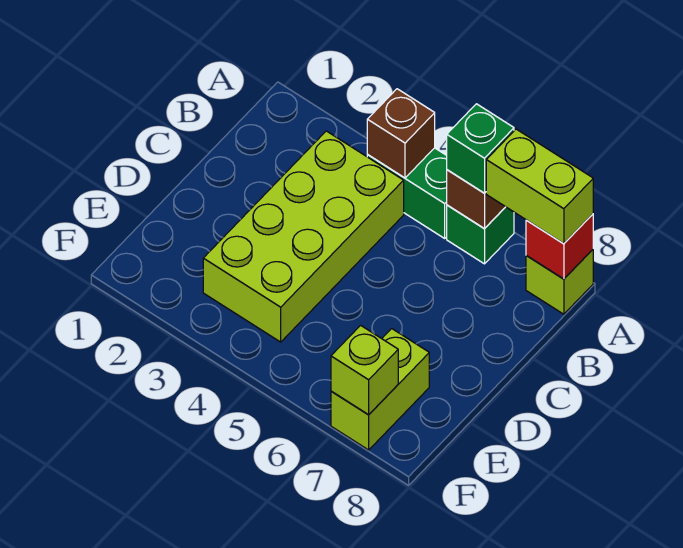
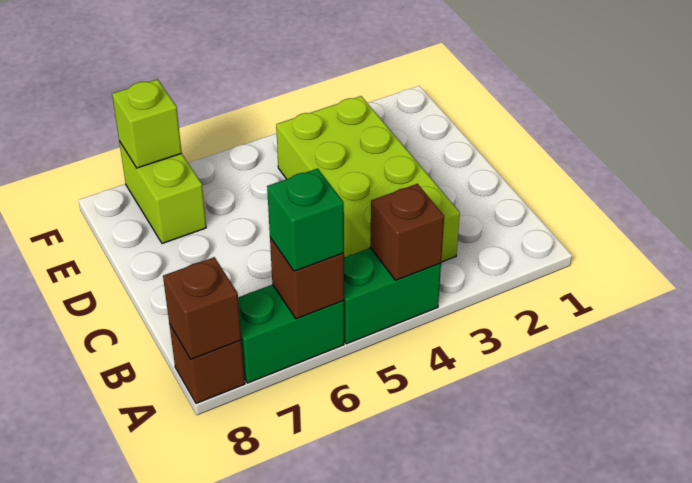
green brick A6 level 1 -> green brick A6:A7 level 1
lime brick A7:A8 level 3 -> none
lime brick A8 level 1 -> brown brick A8 level 1
red brick A8 level 2 -> brown brick A8 level 2

